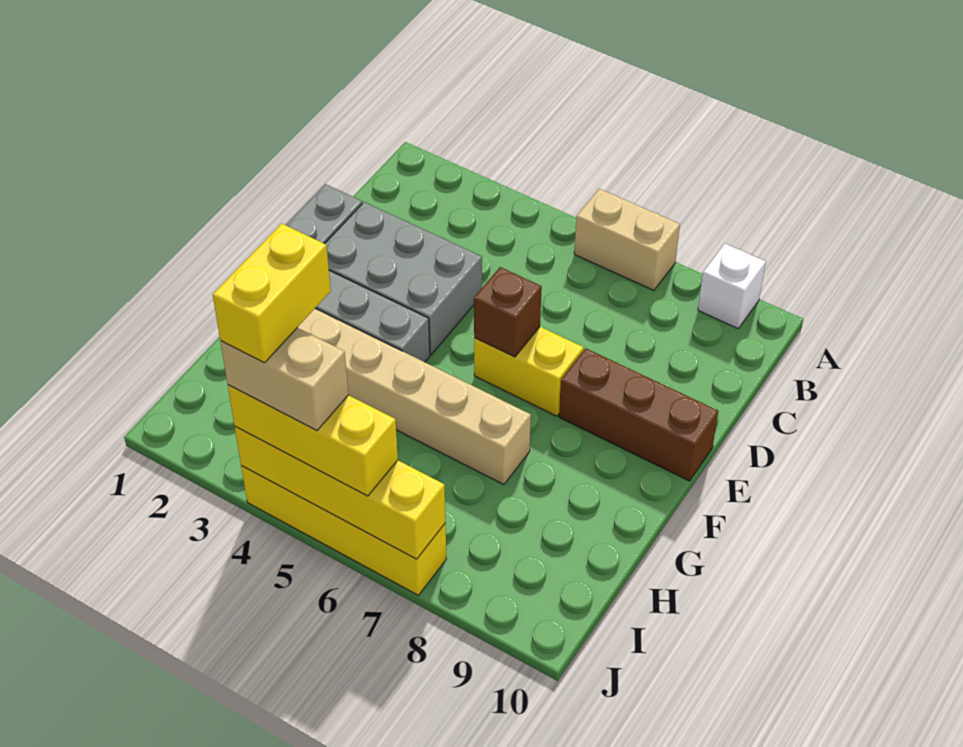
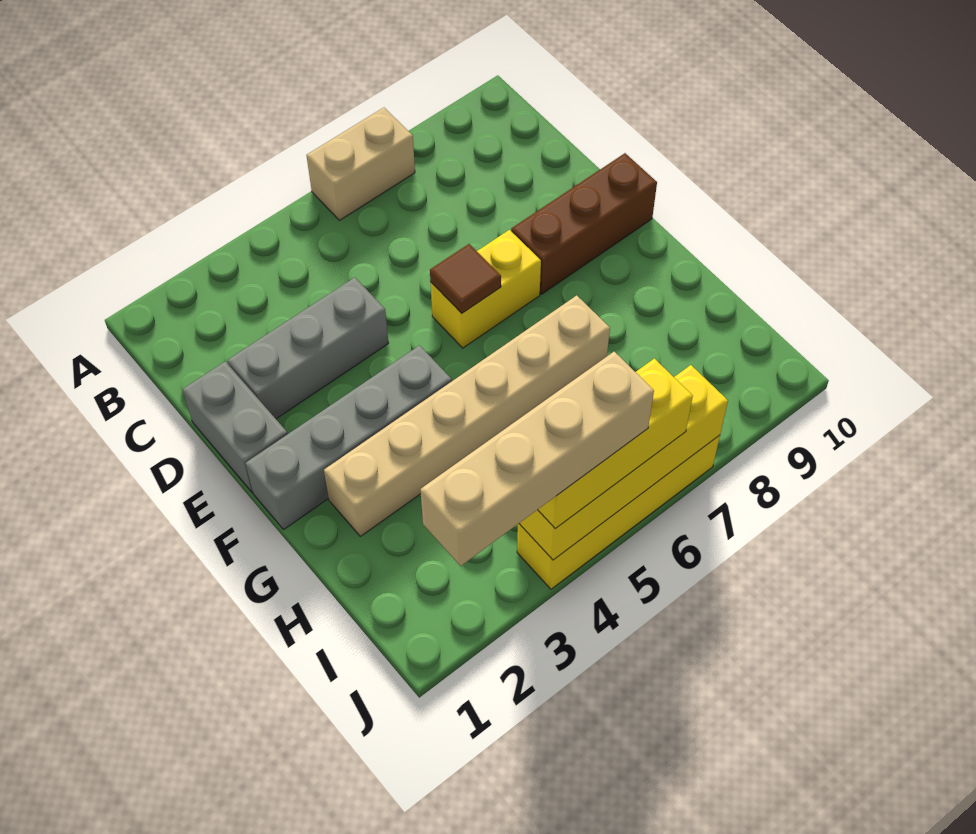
white brick A9 level 1 -> none
grey brick D2:E4 level 1 -> grey brick D2:D4 level 1
brown brick E6 level 2 -> brown tile E6 level 2
yellow brick I4:J4 level 5 -> none
tan brick J4:J5 level 4 -> tan brick J2:J5 level 4

